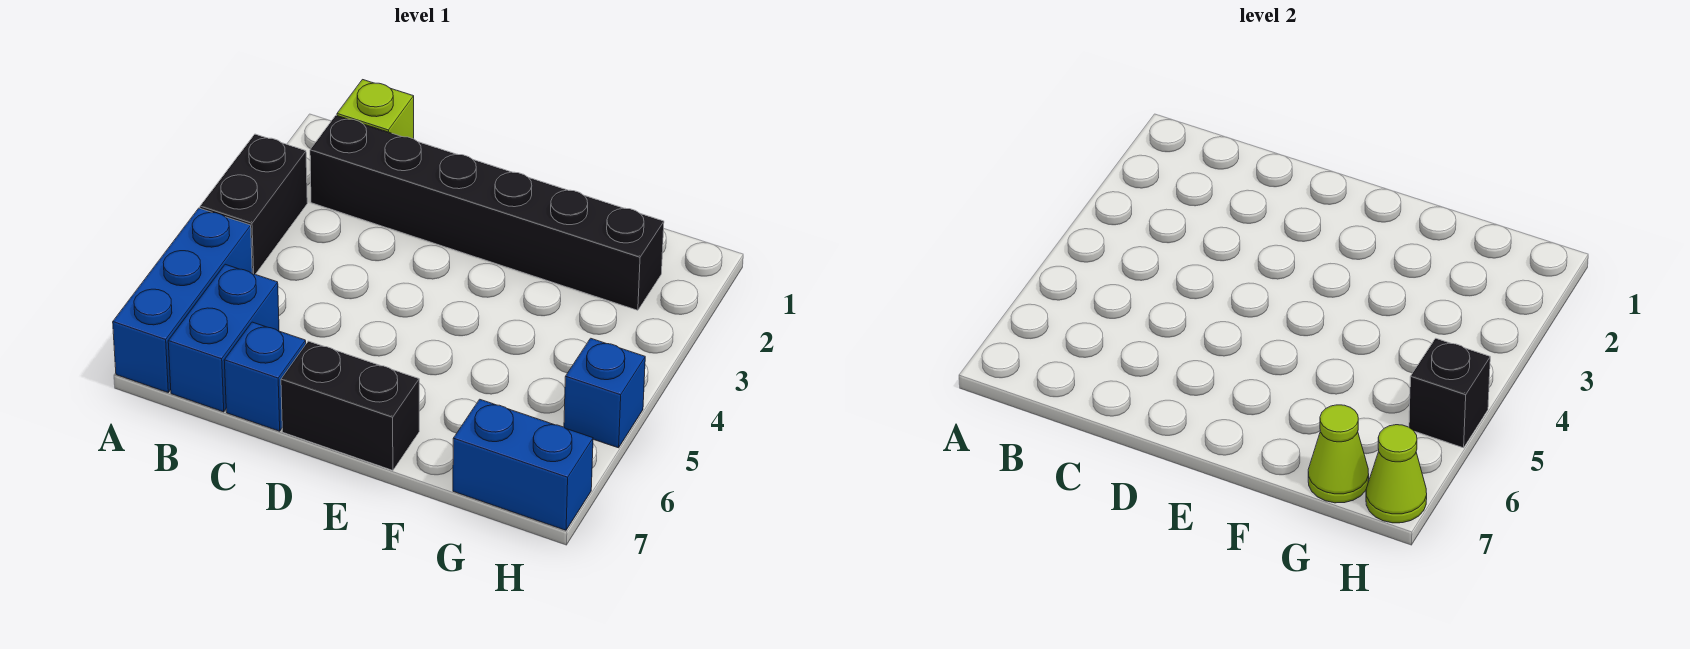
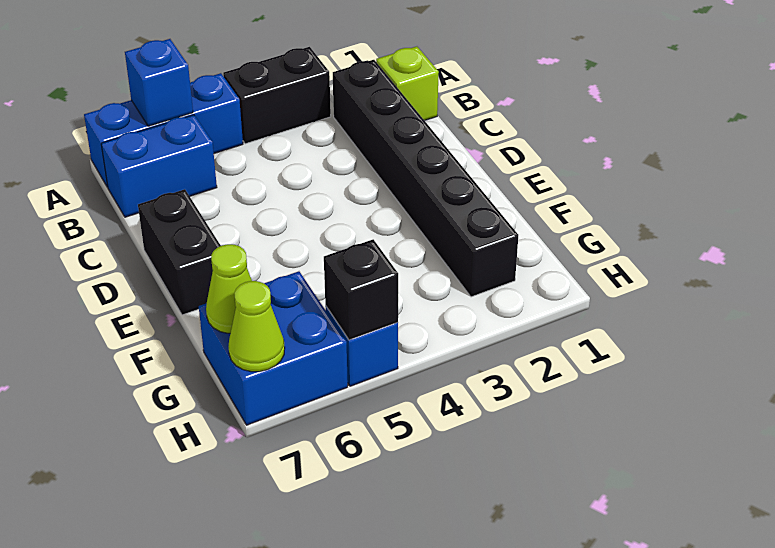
blue brick C7 level 1 -> blue brick A6 level 2
blue brick G7:H7 level 1 -> blue brick G6:H7 level 1

